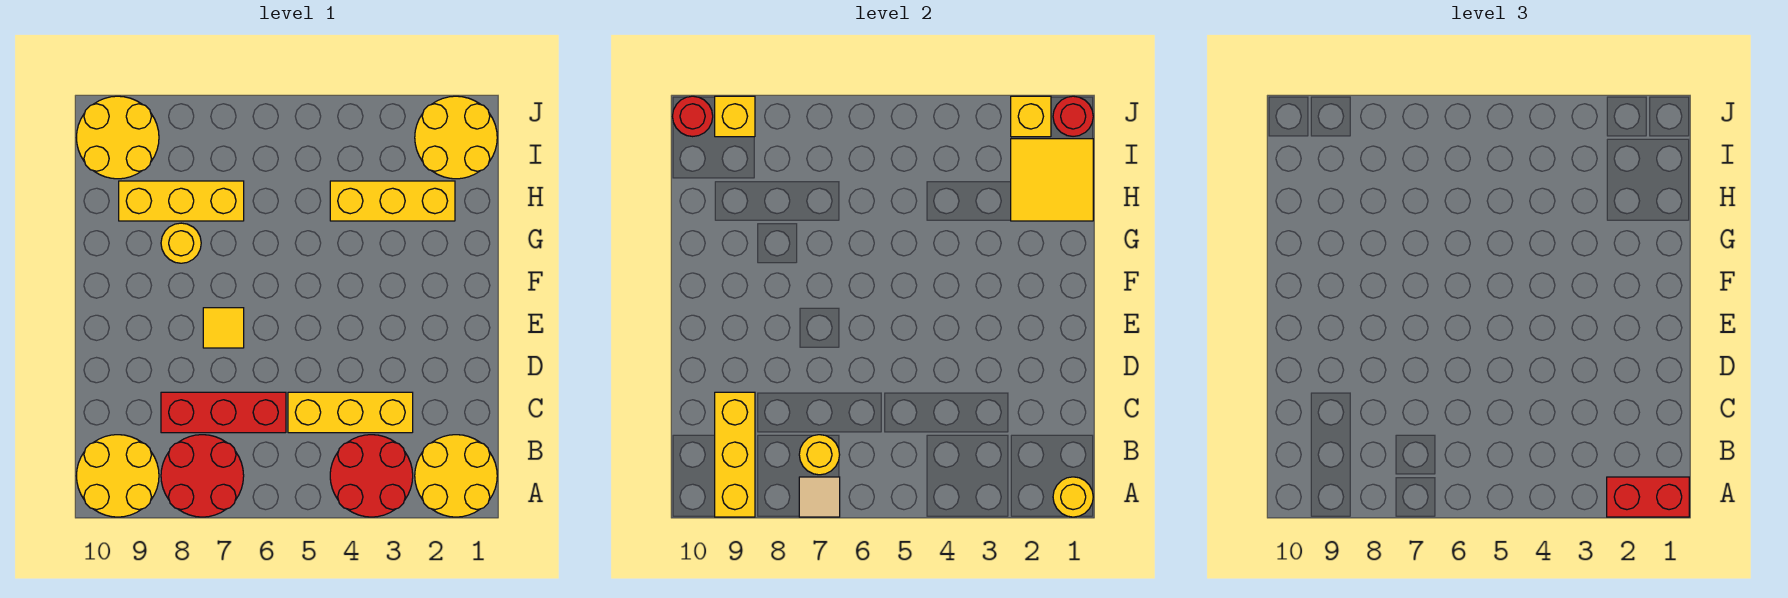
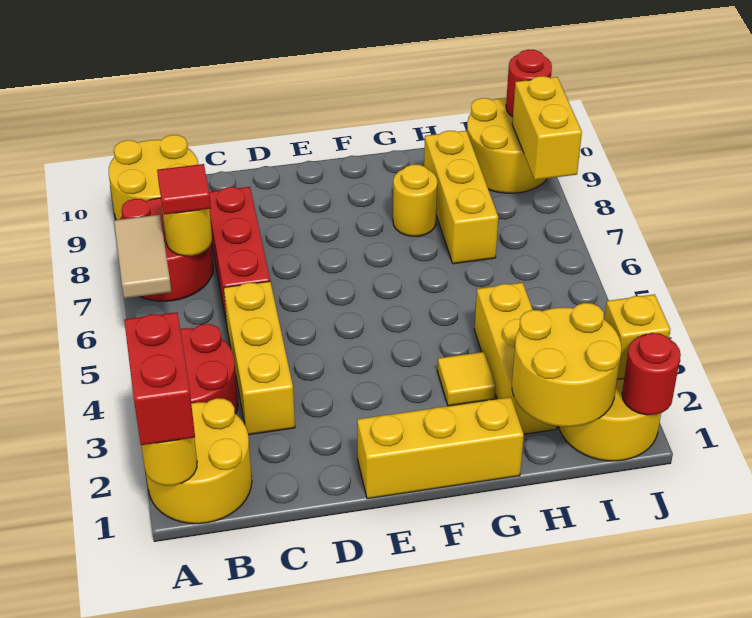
tan tile A7 level 2 -> tan tile A6:A7 level 2
yellow brick A9:C9 level 2 -> yellow brick E1:G1 level 1
none -> red tile B7 level 3
yellow tile E7 level 1 -> yellow tile G3 level 1
yellow tile H1:I2 level 2 -> yellow round brick H1:I2 level 2
yellow brick J9 level 2 -> yellow brick J8:J9 level 2

